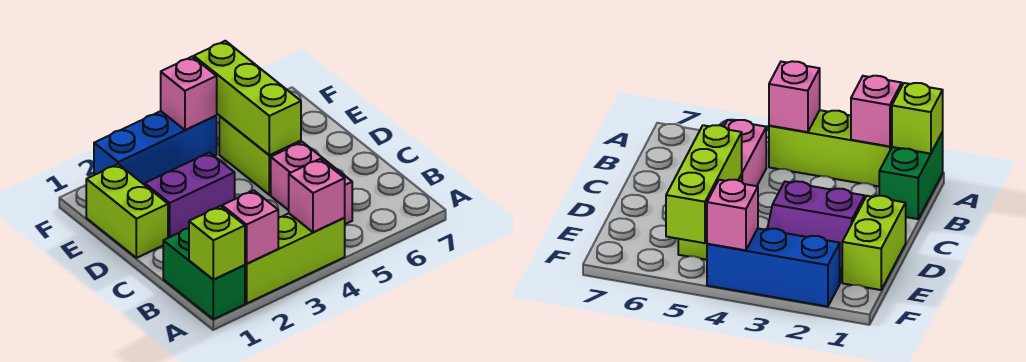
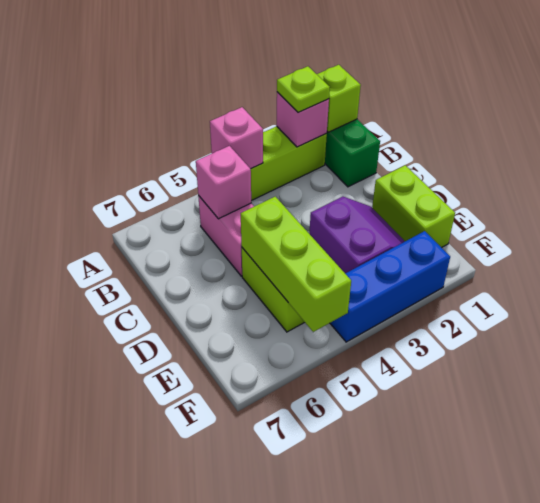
none -> lime plate A2 level 3
purple slope D2:E3 level 1 top D -> purple slope D2:E3 level 1 top 3
pink brick F4 level 2 -> pink brick B5 level 2

